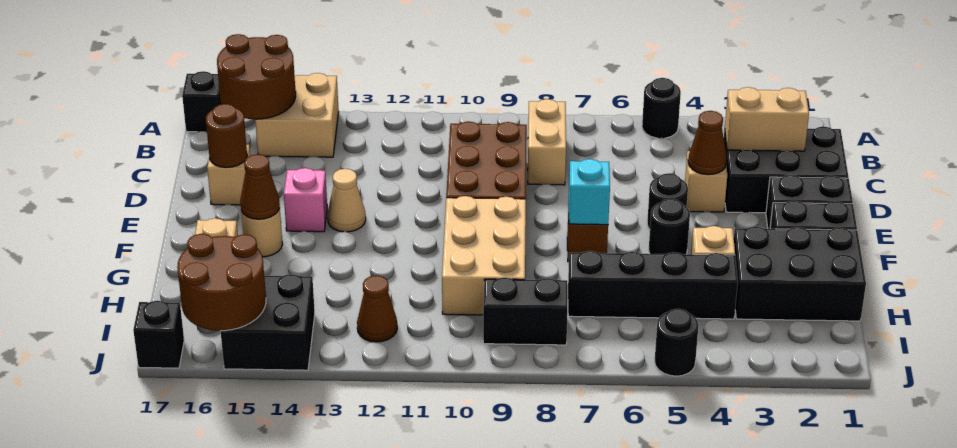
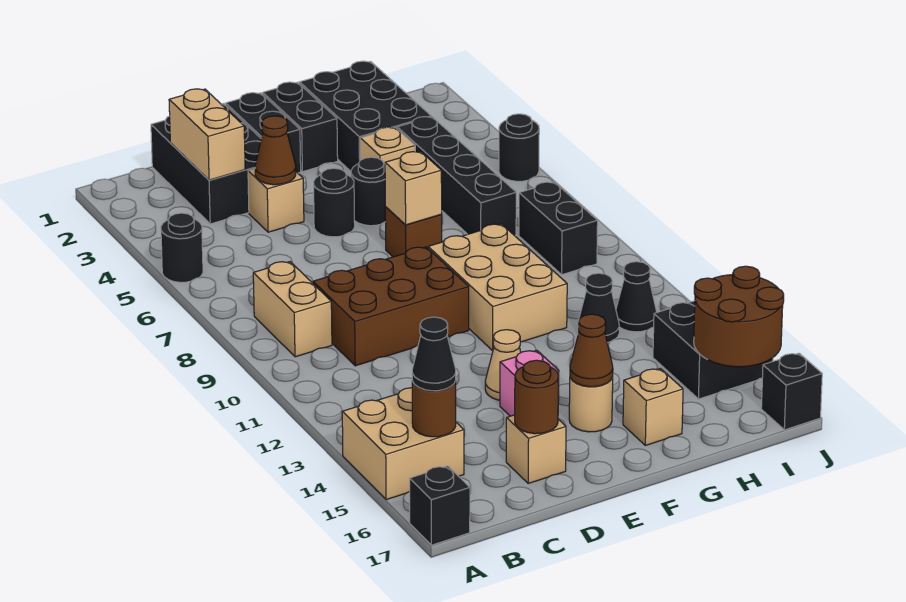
brown round brick A15:B16 level 2 -> brown round brick B15 level 2
tan brick B8:C8 level 1 -> tan brick B8:B9 level 1
none -> black cone B15 level 3
cyan brick F7 level 2 -> tan brick F7 level 2
tan brick F9:H10 level 1 -> tan brick F9:G11 level 1
none -> black cone H12 level 1
brown cone I12 level 1 -> black cone I12 level 1

